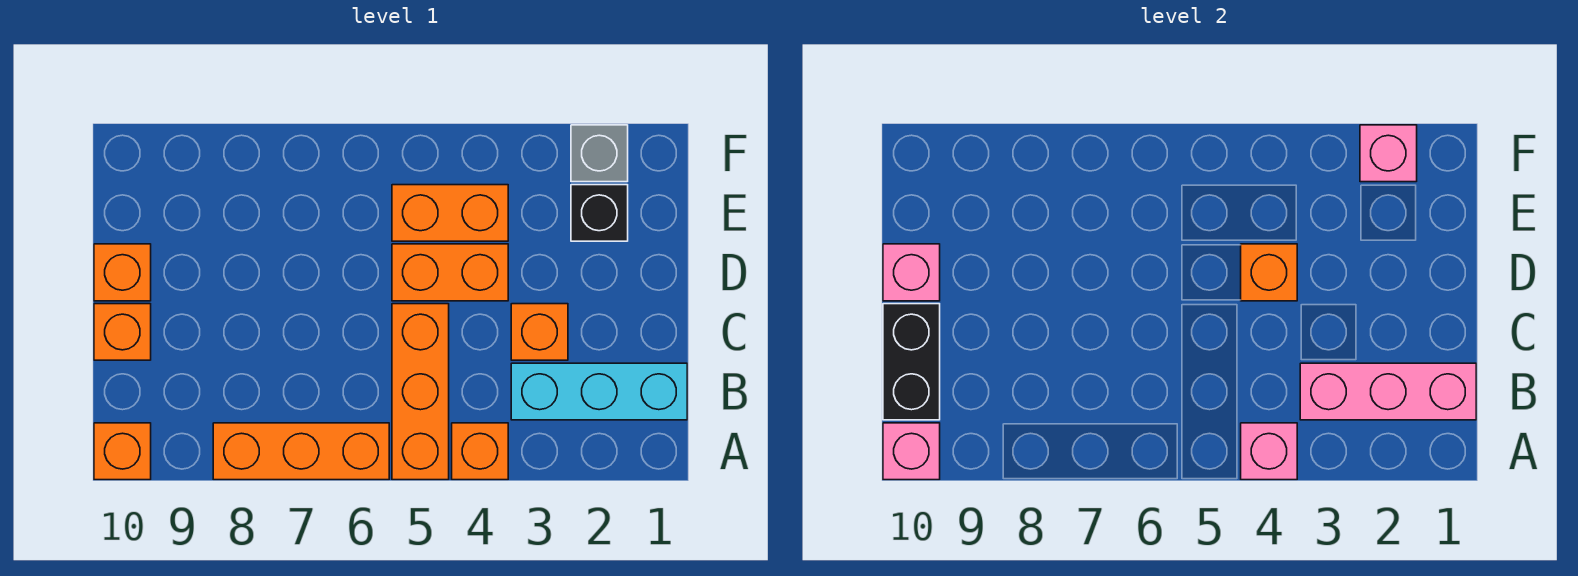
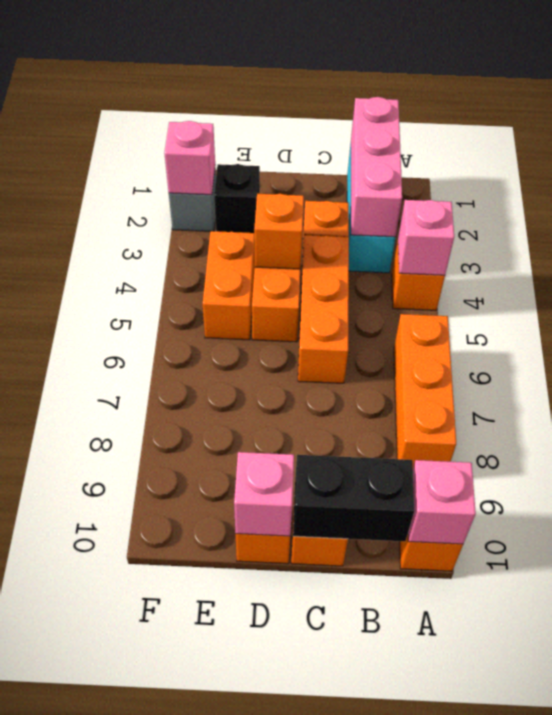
orange brick A5:C5 level 1 -> orange brick C4:C6 level 1

